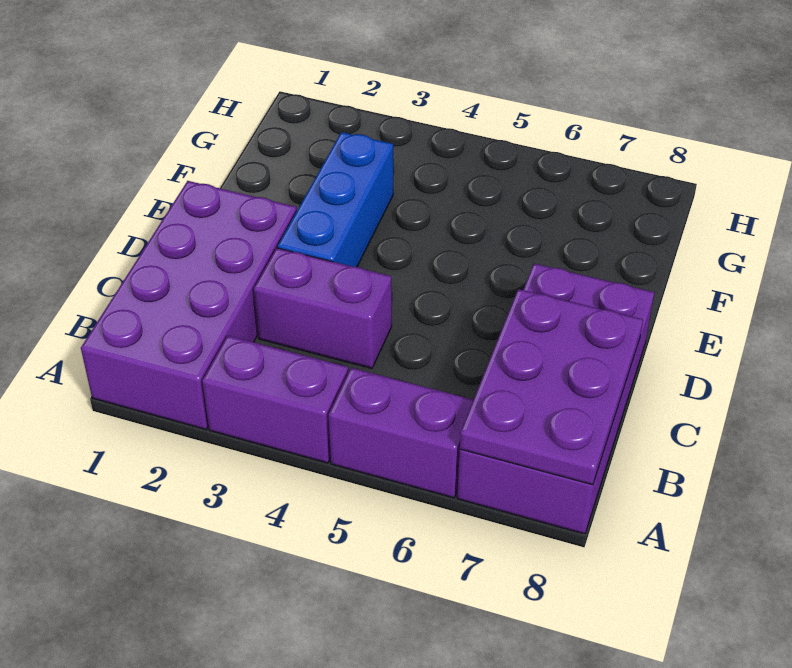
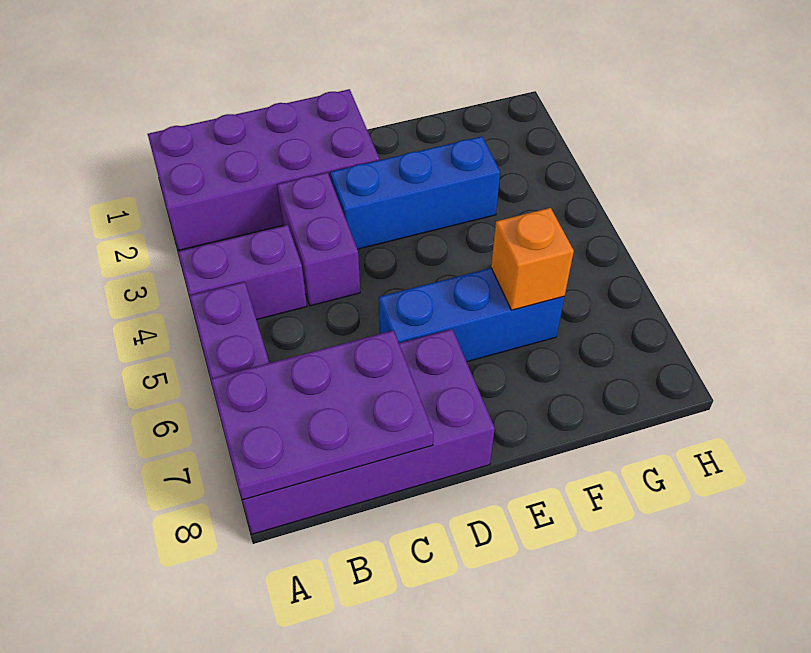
purple brick A3:A4 level 1 -> purple brick A4:B4 level 1
none -> blue brick D6:F6 level 1
none -> orange brick F6 level 2

